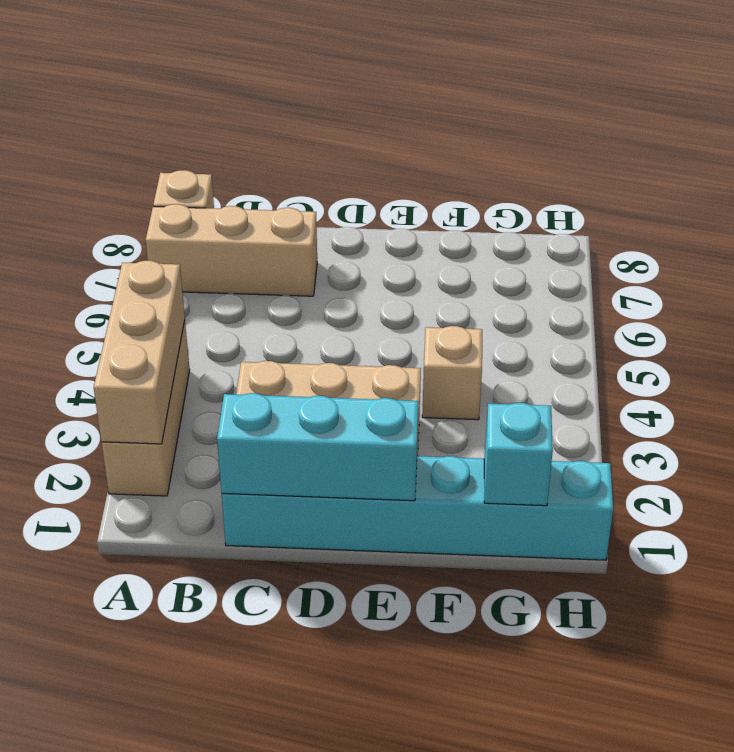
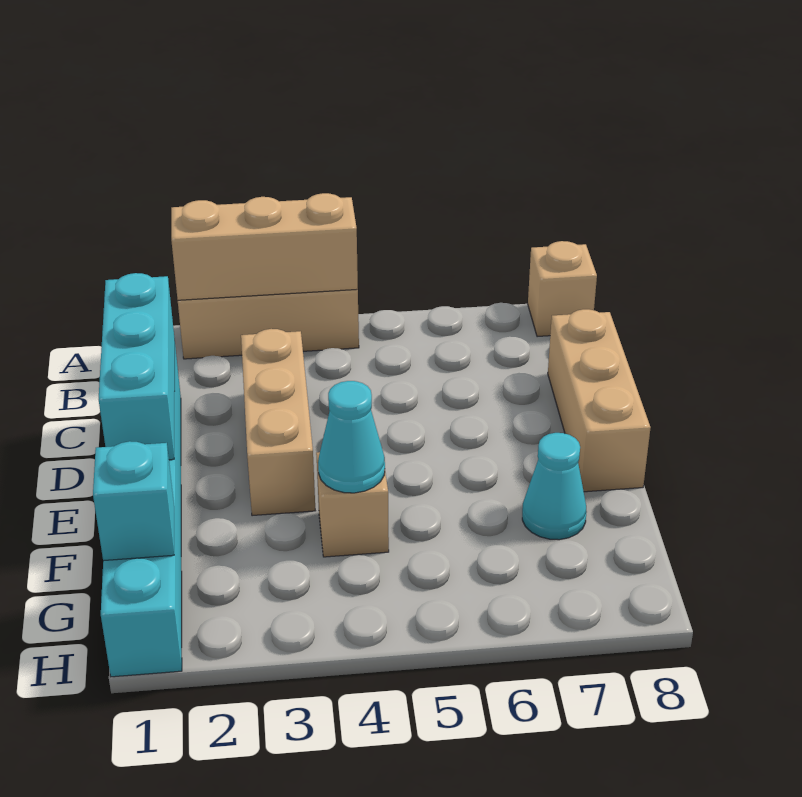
tan brick A7:C7 level 1 -> tan brick C8:E8 level 1
none -> cyan cone F4 level 2
none -> cyan cone F7 level 1

